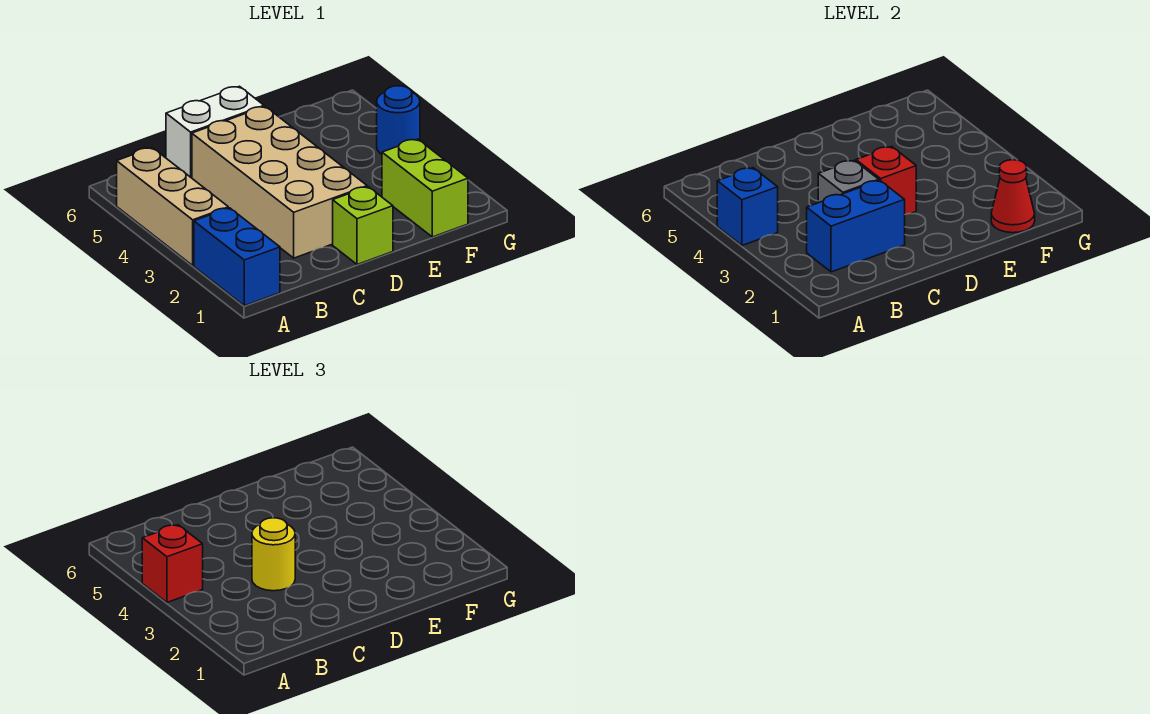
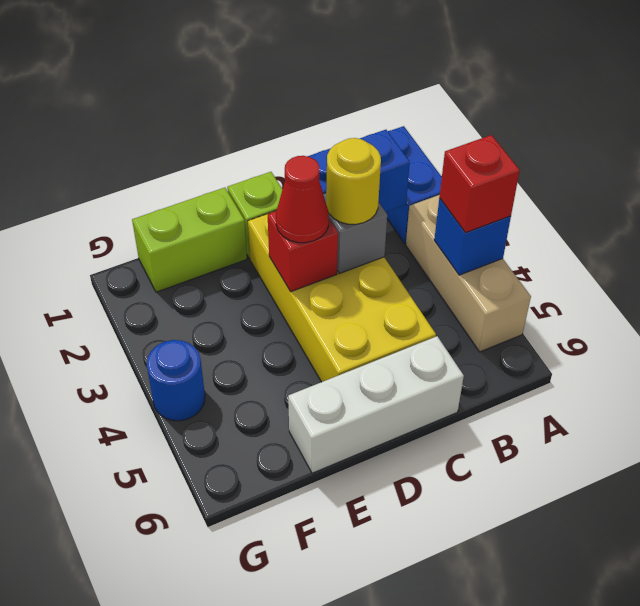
tan brick C2:D5 level 1 -> yellow brick C2:D5 level 1
white brick C6:D6 level 1 -> white brick C6:E6 level 1
lime brick F1:F2 level 1 -> lime brick E1:F1 level 1
red cone F1 level 2 -> red cone D3 level 3

